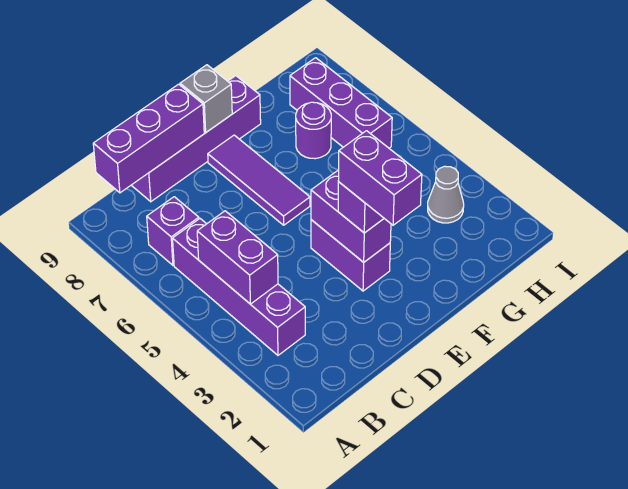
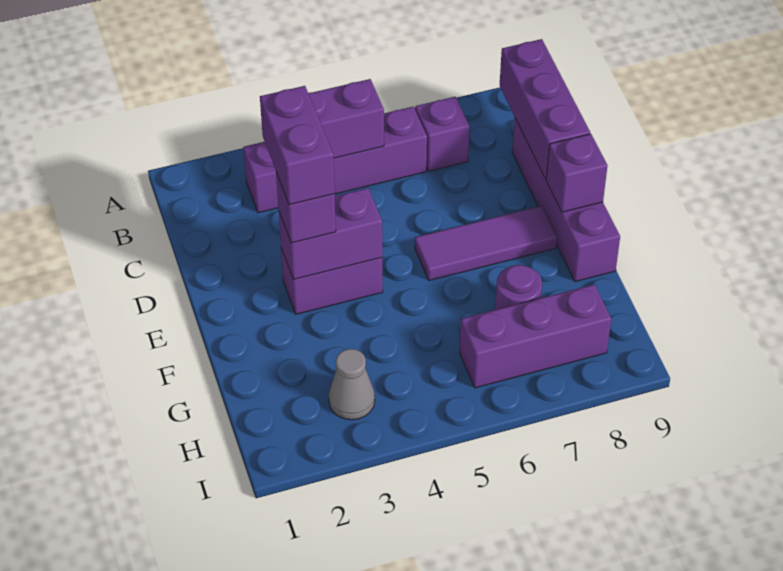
purple brick E2:E3 level 4 -> purple brick D3:E3 level 4
grey brick E9 level 2 -> purple brick E9 level 2

